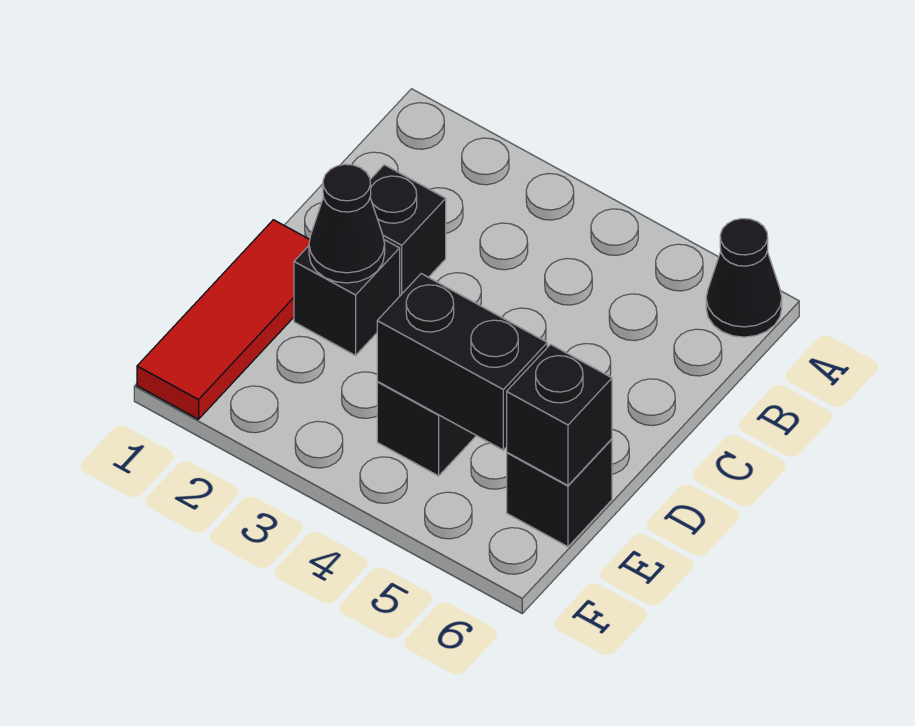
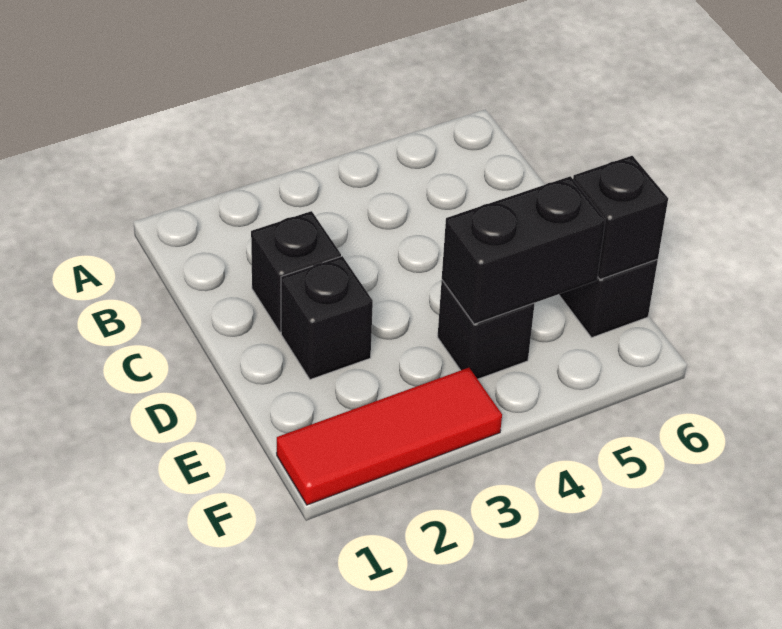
black cone A6 level 1 -> none
red tile D1:F1 level 1 -> red tile F1:F3 level 1
black cone D2 level 2 -> none

